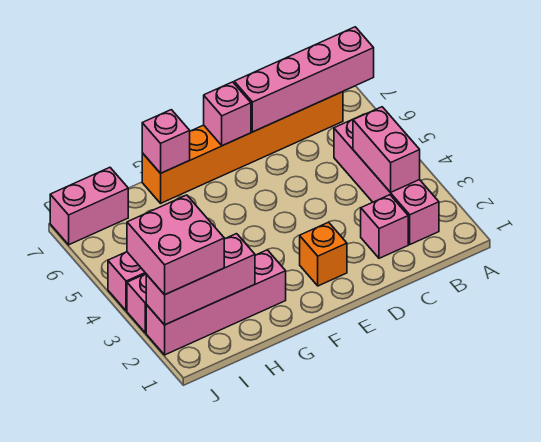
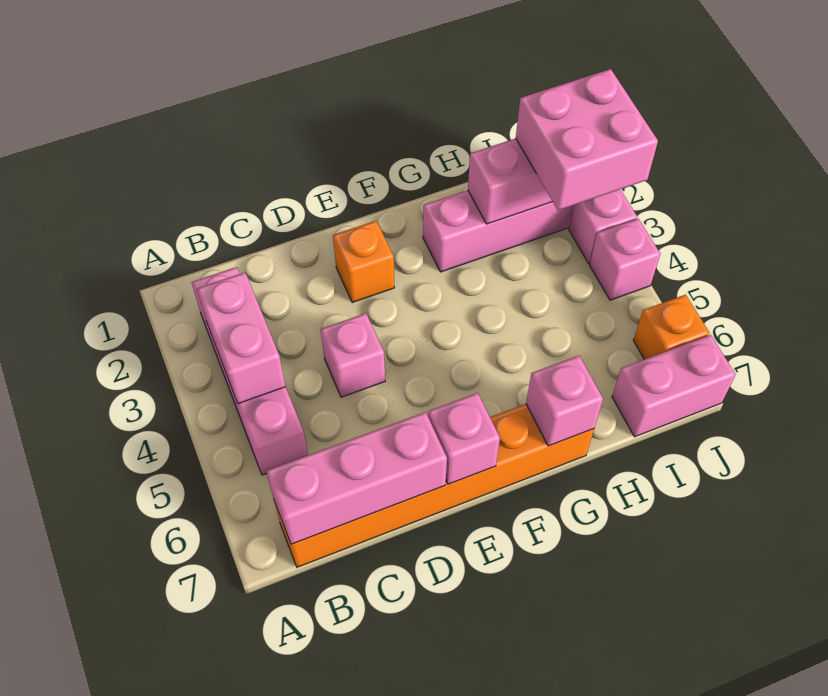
pink brick A7:D7 level 2 -> pink brick B7:D7 level 2
pink brick C2 level 1 -> pink brick D4 level 1
none -> orange brick J6 level 1

